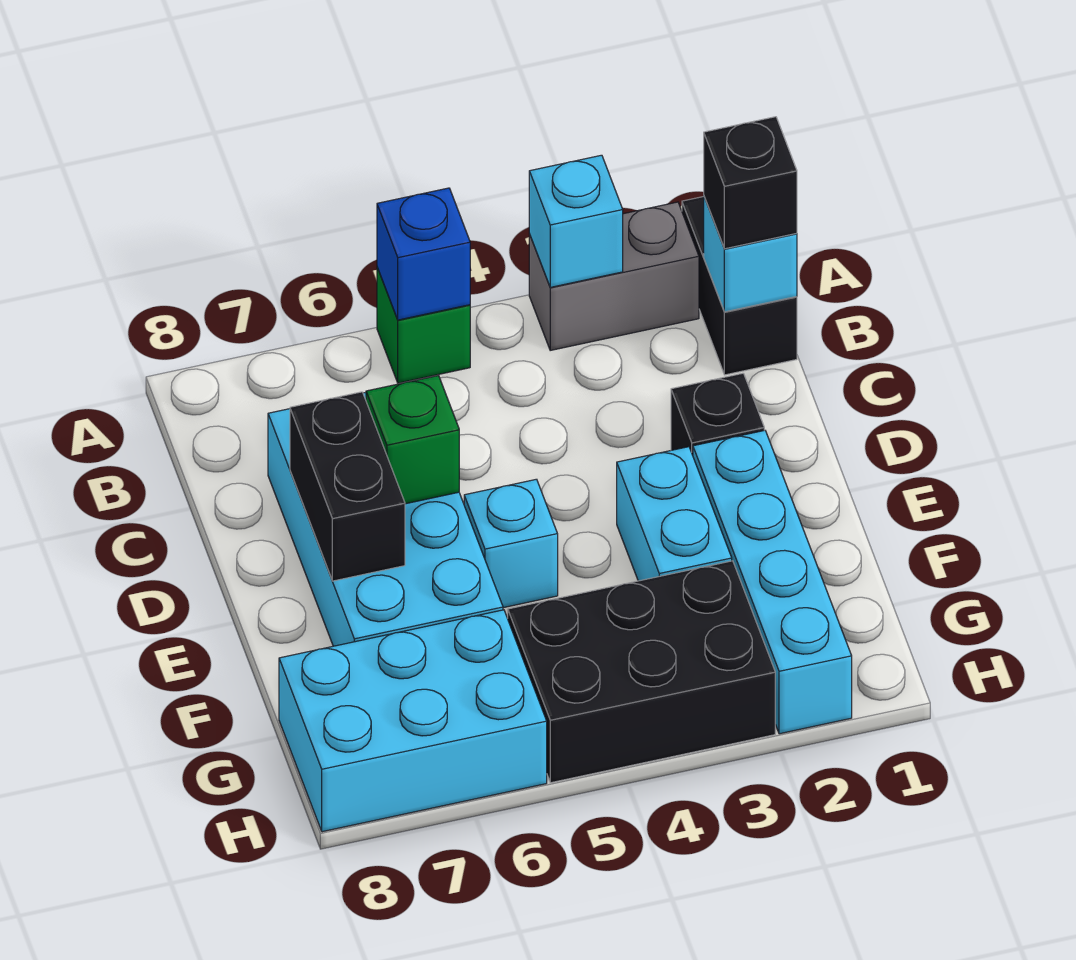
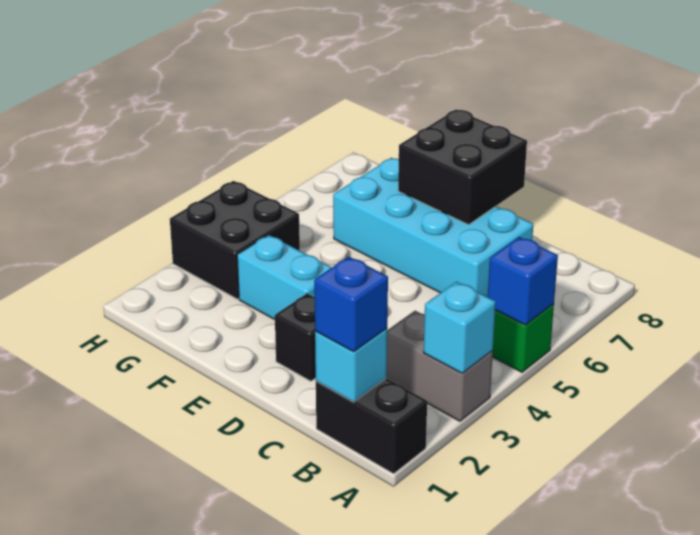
grey brick A2:A3 level 1 -> grey brick A3:B3 level 1
black brick B1 level 3 -> blue brick B1 level 3
green brick D6 level 2 -> none
black brick D7:E7 level 2 -> black brick D7:E8 level 2
cyan brick E2:H2 level 1 -> none
cyan brick E5 level 1 -> none
black brick G3:H5 level 1 -> black brick G3:H4 level 1
cyan brick G6:H8 level 1 -> none

